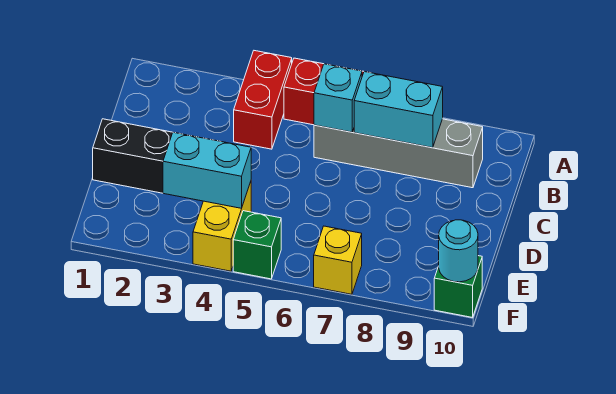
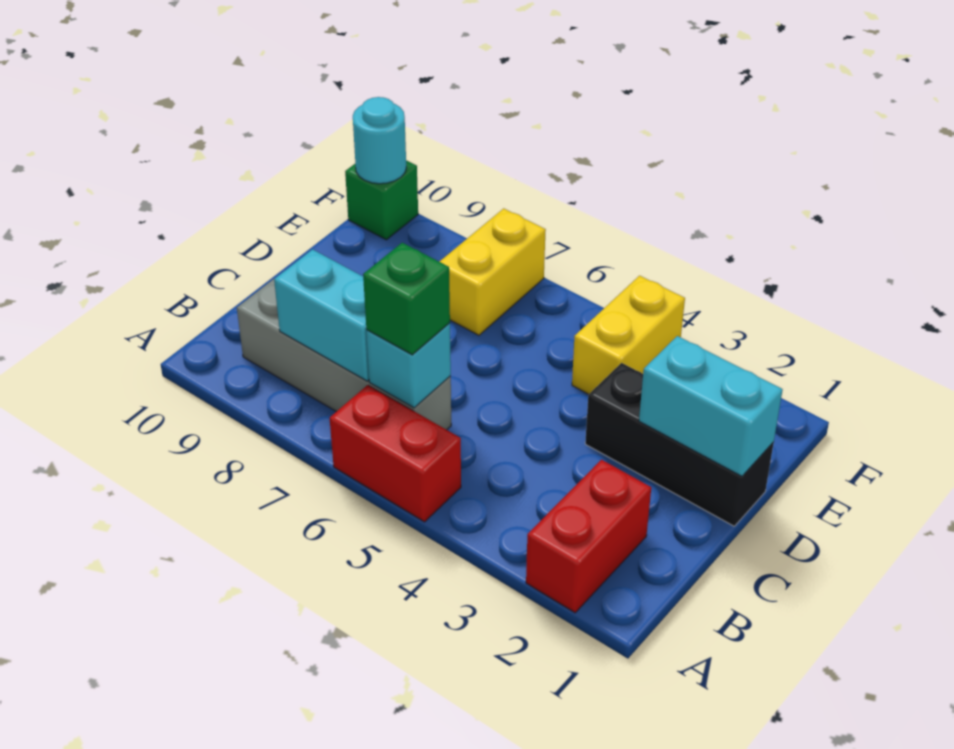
red brick A4:B4 level 1 -> red brick A2:B2 level 1
cyan brick E3:E4 level 2 -> cyan brick D1:D2 level 2
green brick F5 level 1 -> green brick B6 level 3
yellow brick F7 level 1 -> yellow brick E7:F7 level 1

